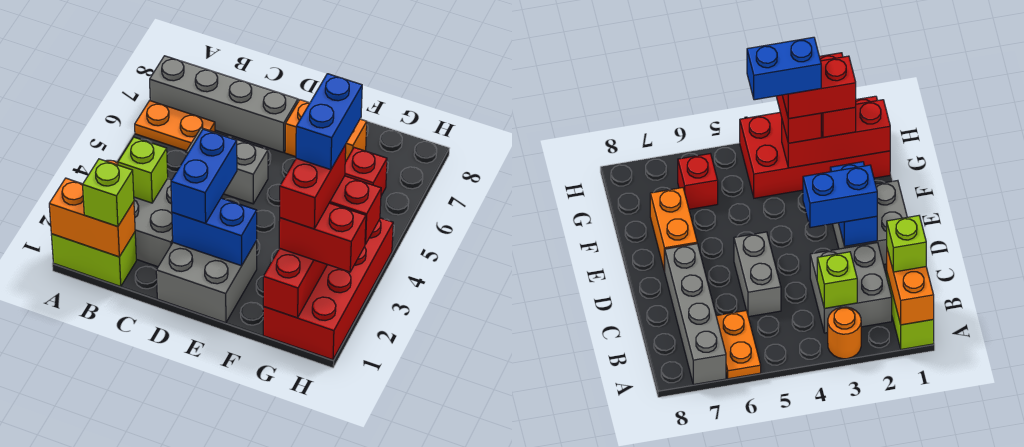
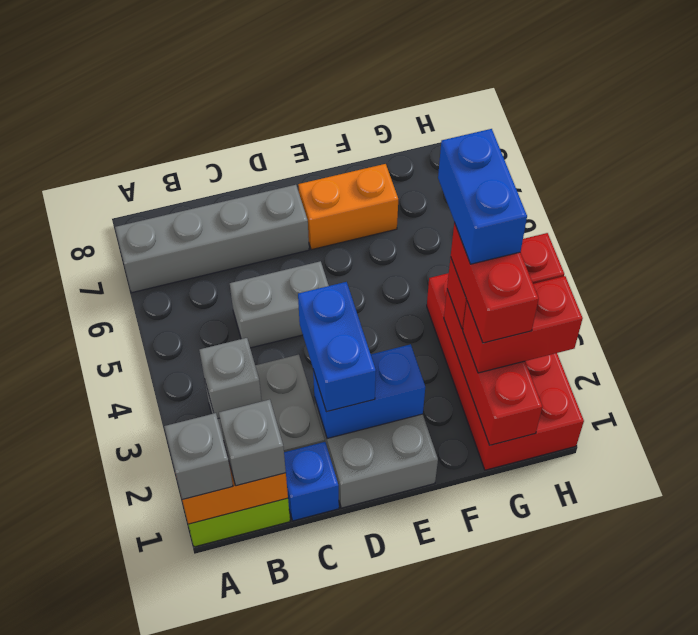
none -> grey brick A1 level 3
orange round brick A3 level 1 -> none
orange plate A6:B6 level 1 -> none
lime brick B1 level 3 -> grey brick B1 level 3
lime brick B3 level 2 -> grey brick B3 level 2
none -> blue brick C1 level 1
red brick G6 level 1 -> none

